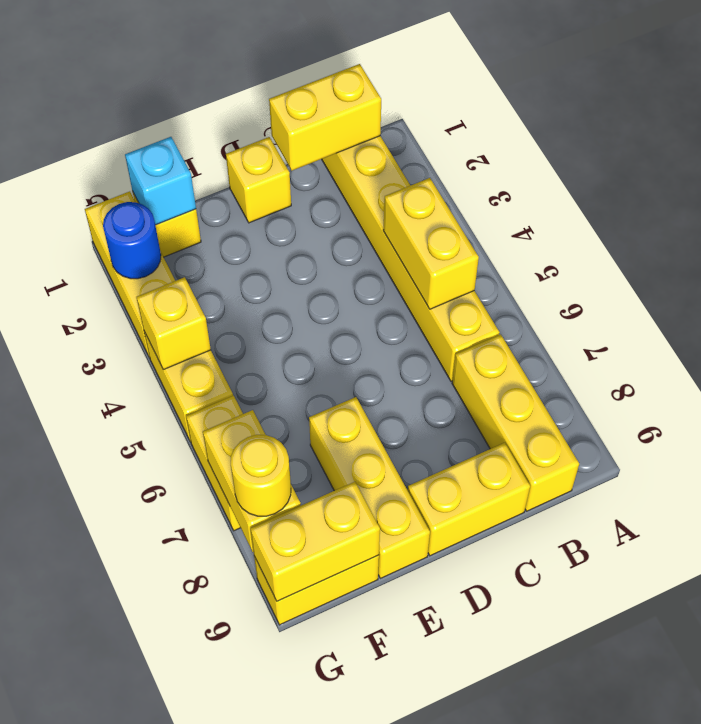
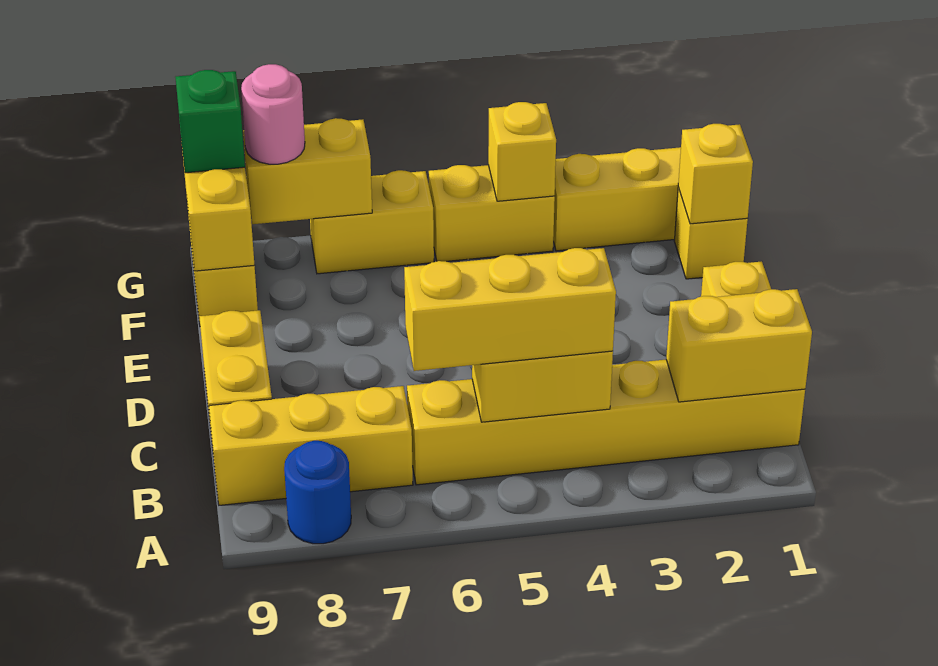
yellow brick B1:C1 level 2 -> yellow brick B1:B2 level 2
yellow brick E7:E9 level 1 -> yellow brick B4:B6 level 3
cyan brick F1 level 2 -> yellow brick F1 level 2
blue round brick G2 level 2 -> blue round brick A8 level 1
yellow round brick G8 level 3 -> pink round brick G8 level 3
none -> green brick G9 level 3

